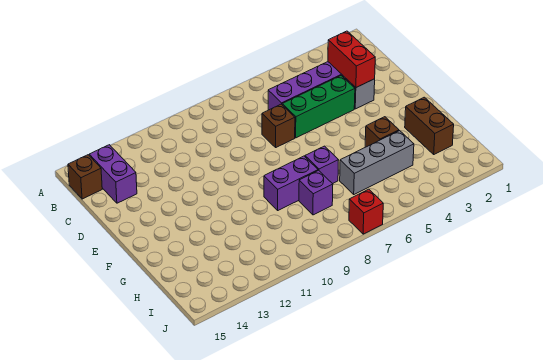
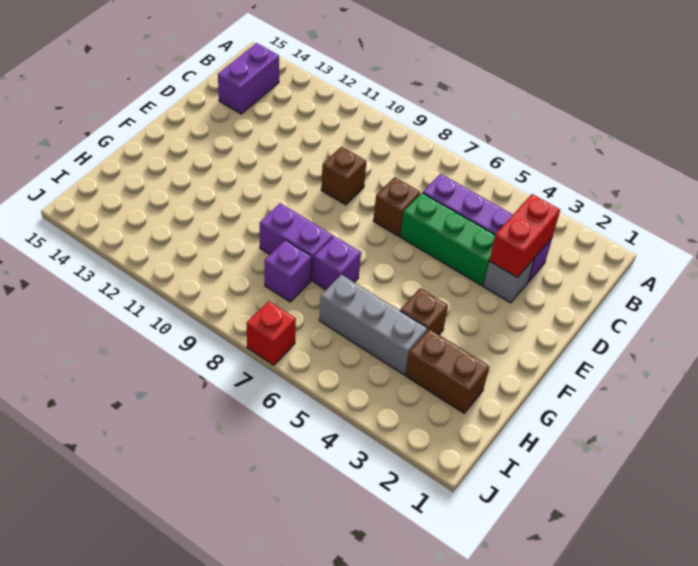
brown brick B15 level 1 -> brown brick D9 level 1
brown brick G2:H2 level 1 -> brown brick H2:H3 level 1

